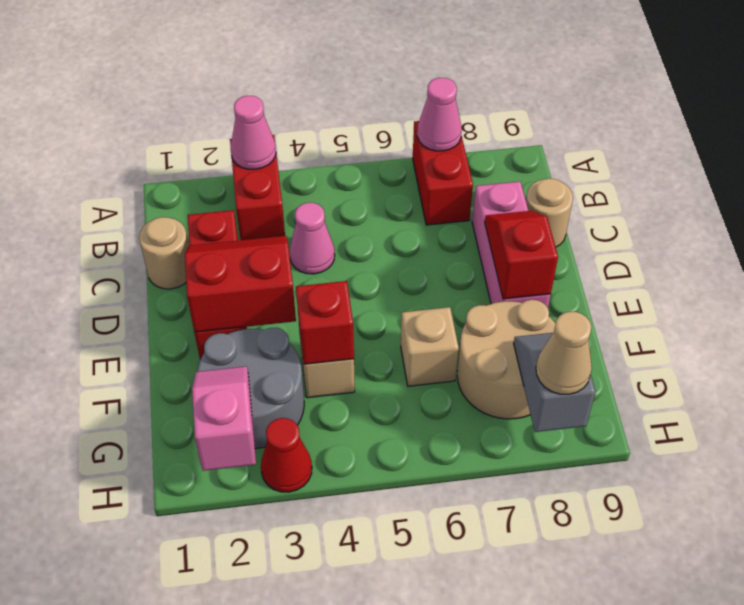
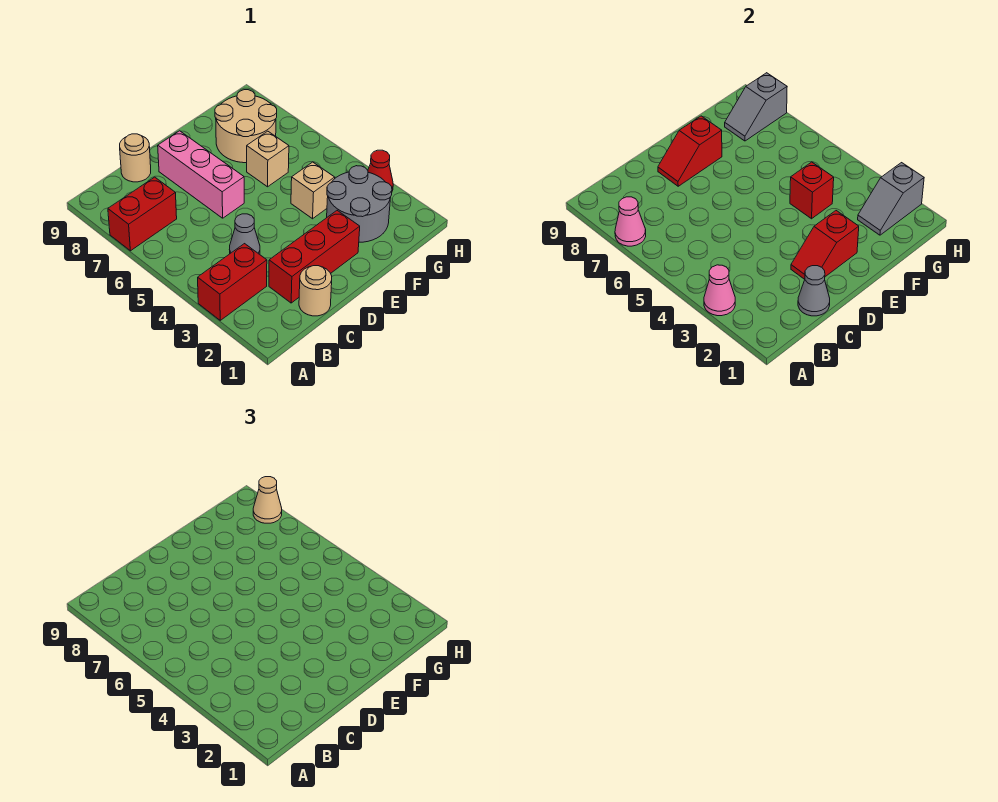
none -> grey cone C1 level 2
pink cone C4 level 1 -> grey cone C4 level 1
pink brick C8:E8 level 1 -> pink brick D6:D8 level 1
red slope D2:E3 level 2 top E -> red slope D2:E2 level 2 top E
pink slope G2:H2 level 2 top H -> grey slope G2:H2 level 2 top H

